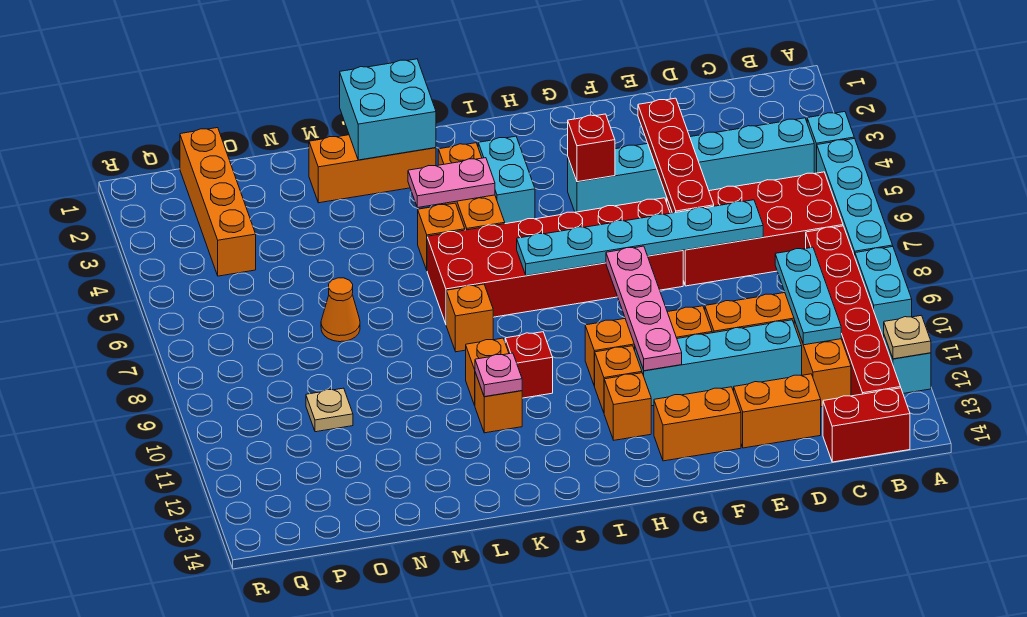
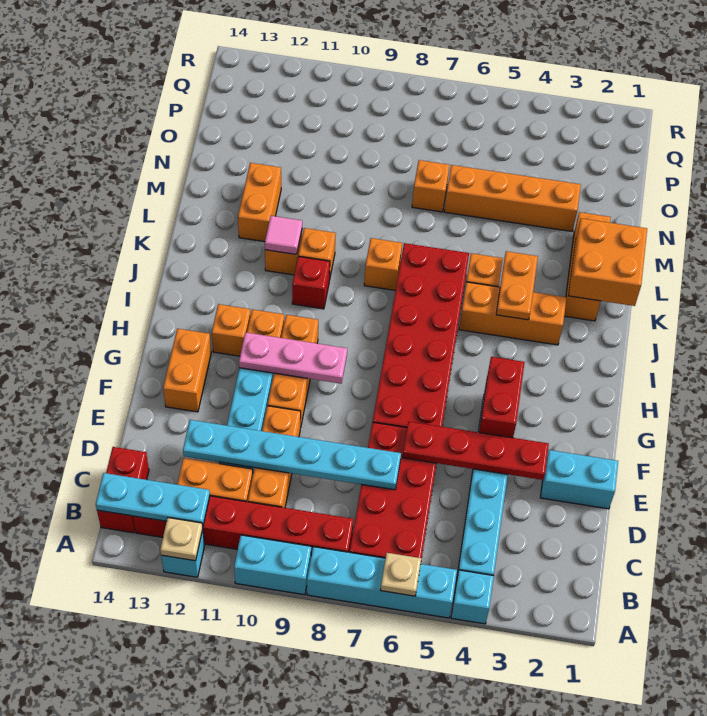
cyan plate C9:C11 level 2 -> cyan plate B12:B14 level 2
cyan plate D7:I7 level 2 -> cyan plate D7:D12 level 2
orange brick D13:E13 level 1 -> orange brick L12:M12 level 1
red brick G4 level 2 -> red brick F4:G4 level 2
pink plate G8:G11 level 2 -> pink plate G9:G11 level 2
cyan brick I3:I4 level 1 -> cyan brick E1:E2 level 1
pink plate J4:K4 level 2 -> orange plate J4:K4 level 2
cyan brick K1:L2 level 2 -> orange brick K1:L2 level 2
pink plate K11 level 2 -> pink tile K11 level 2
orange cone N7 level 1 -> orange brick N7 level 1
tan plate O10 level 1 -> tan plate A6 level 2
orange brick P1:P4 level 1 -> orange brick N3:N6 level 1

